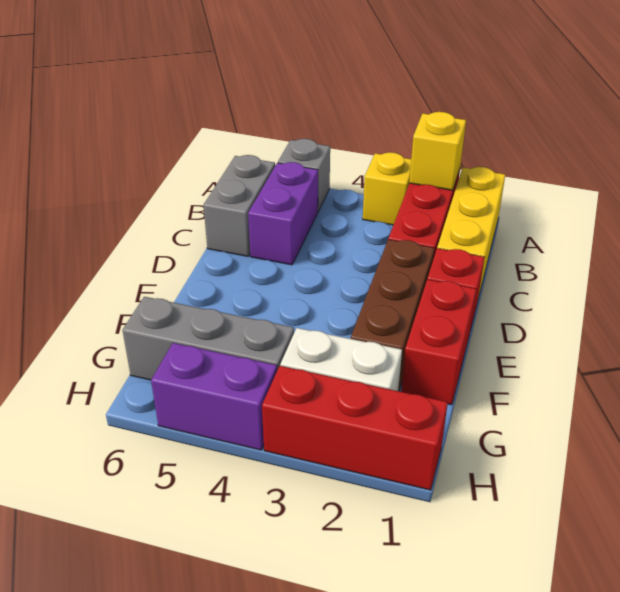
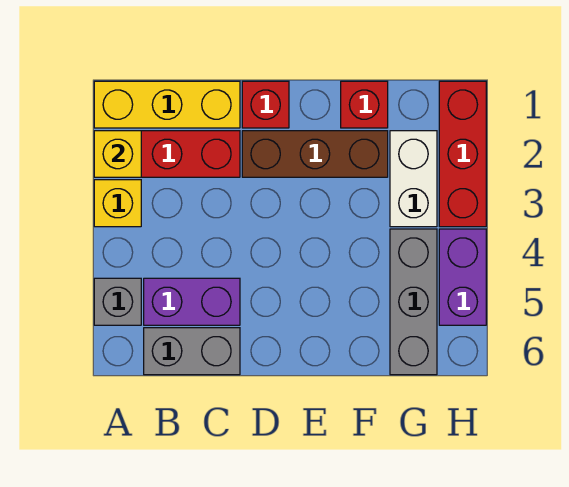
red brick E1:F1 level 1 -> red brick F1 level 1

